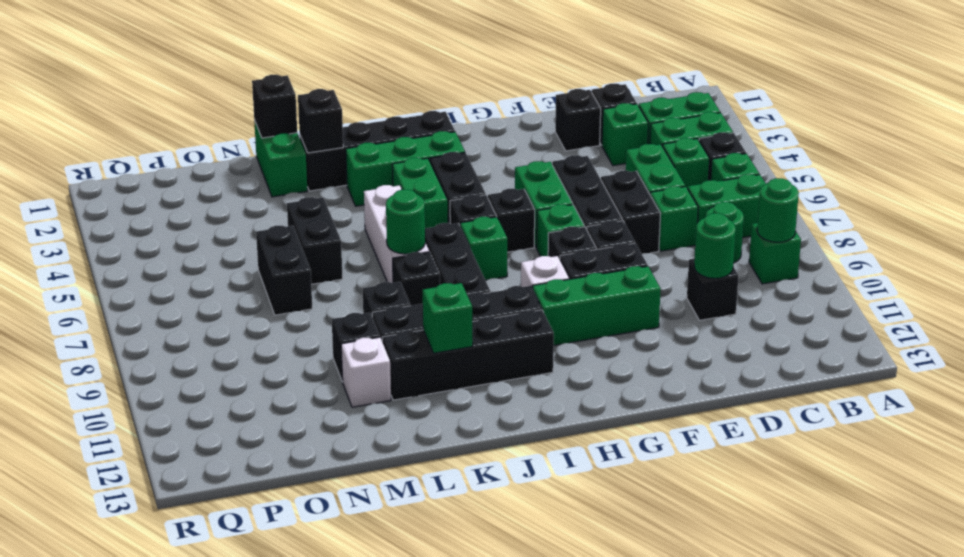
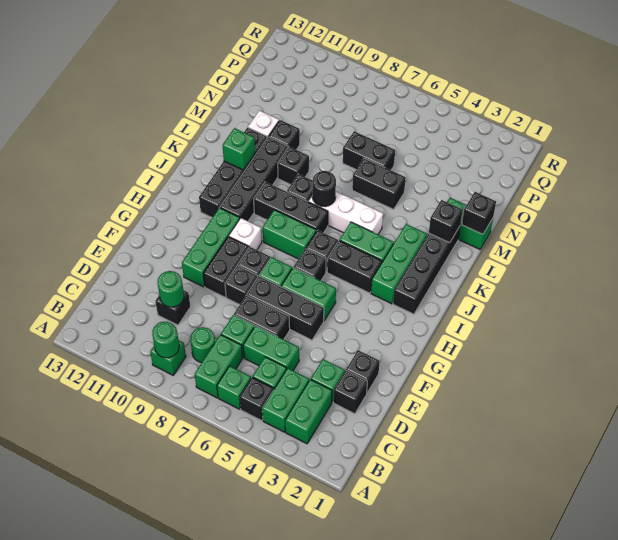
green brick I7 level 1 -> green brick I7:I8 level 1
green round brick K7 level 2 -> black round brick K7 level 2

